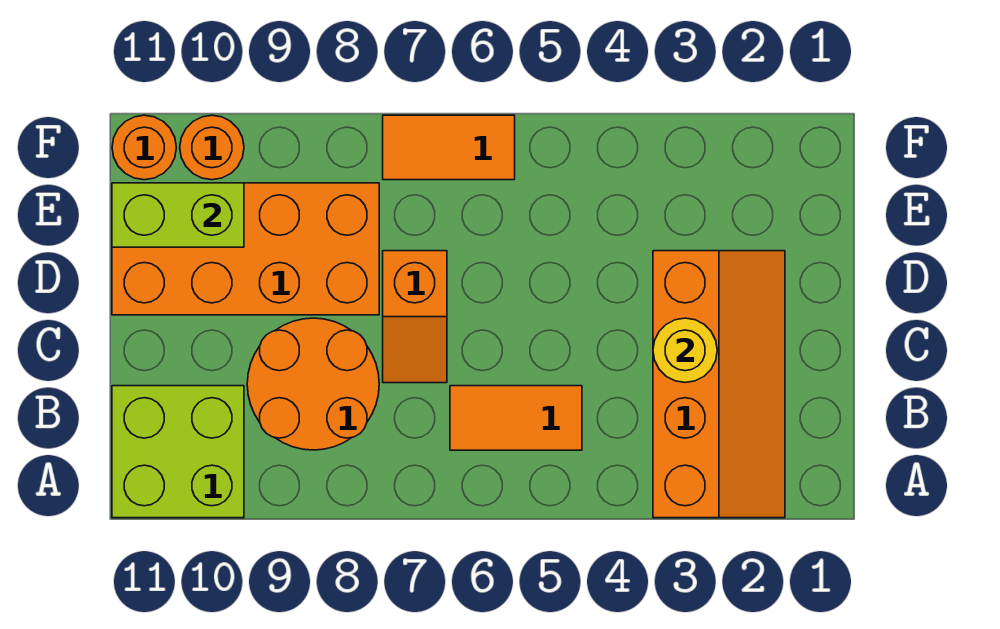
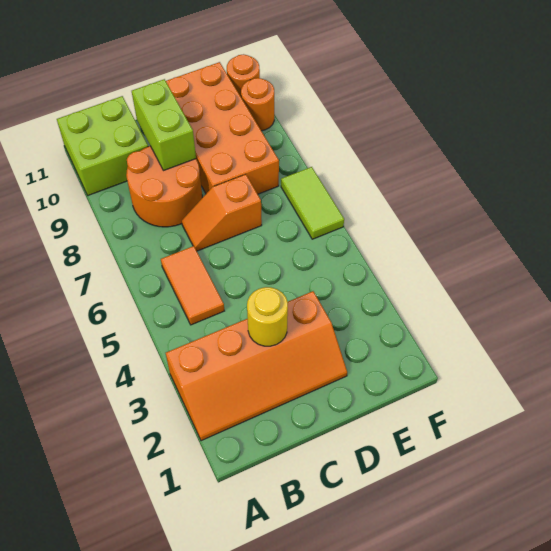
lime brick E10:E11 level 2 -> lime brick C9:C10 level 2
orange tile F6:F7 level 1 -> lime tile F6:F7 level 1

